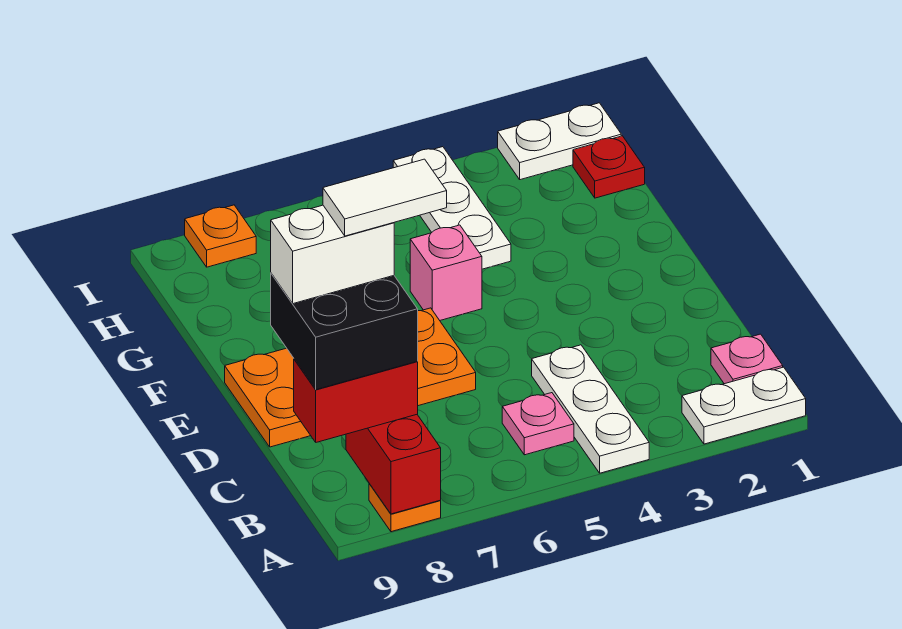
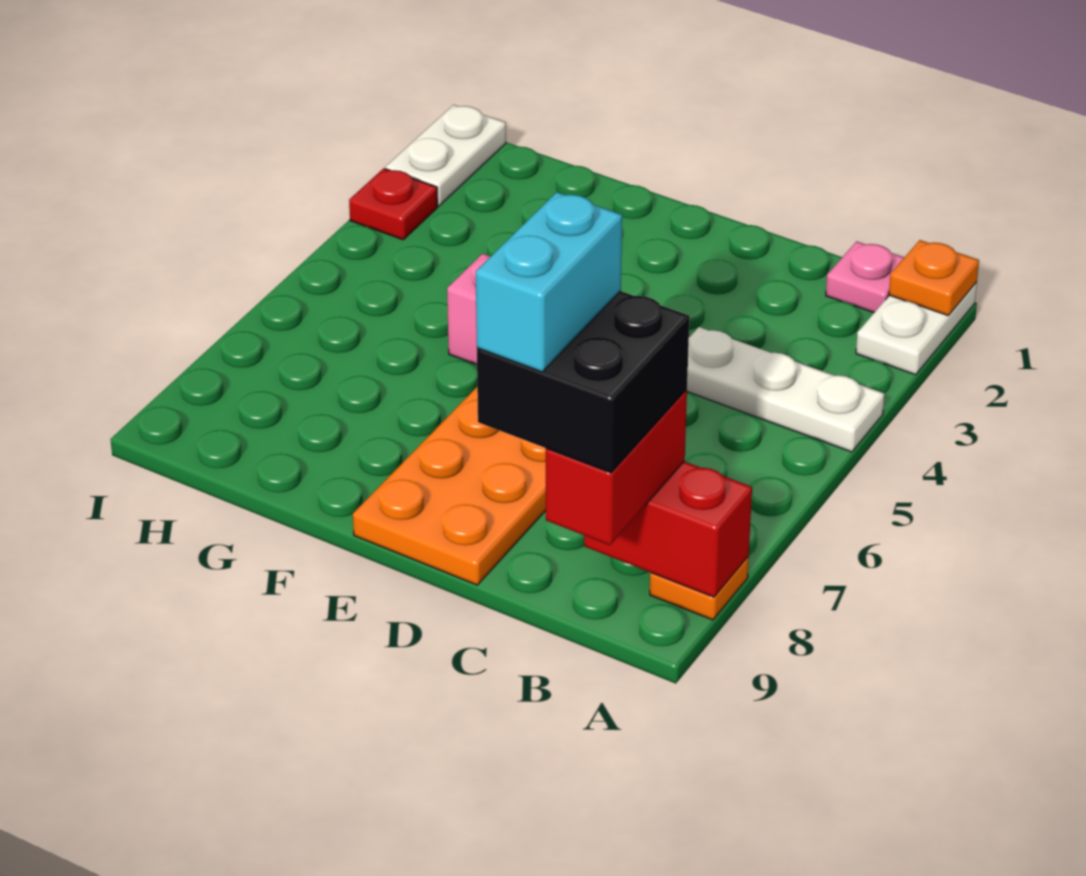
pink plate B5 level 1 -> none
white tile C7:C8 level 6 -> none
white brick C8:C9 level 5 -> cyan brick C8:C9 level 5
white plate G4:I4 level 1 -> none
red plate H1 level 1 -> red plate I3 level 1
orange plate I8 level 1 -> orange plate A1 level 2

